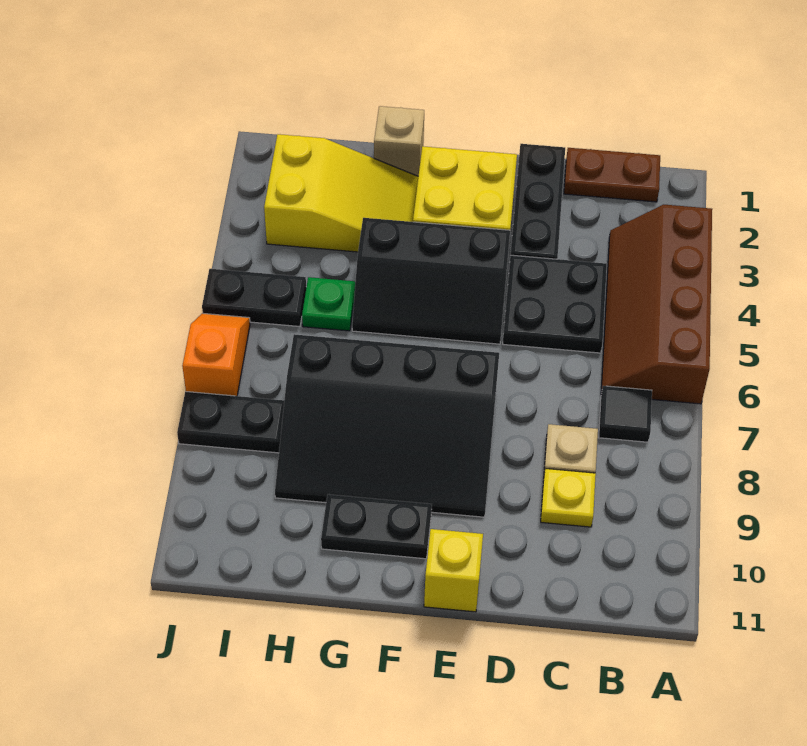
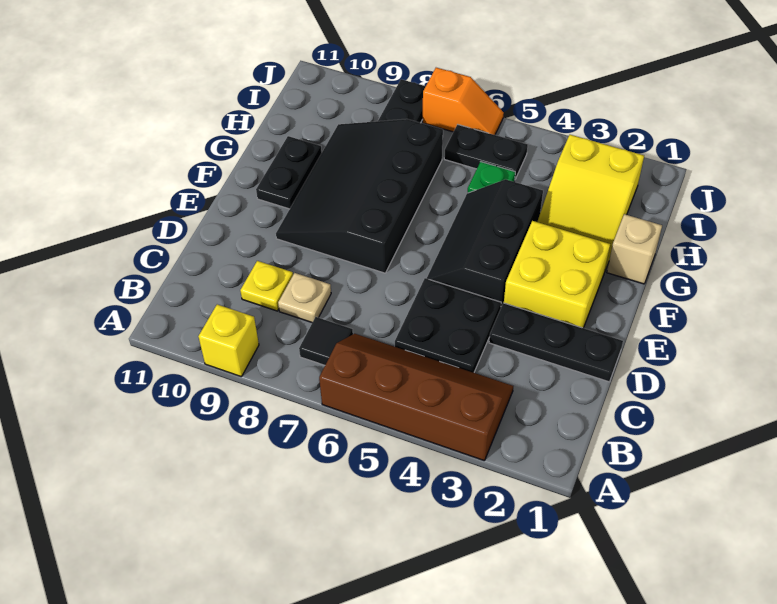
brown plate B1:C1 level 1 -> none
yellow brick E11 level 1 -> yellow brick A9 level 1
black plate I5:J5 level 1 -> black plate I5:I6 level 1

